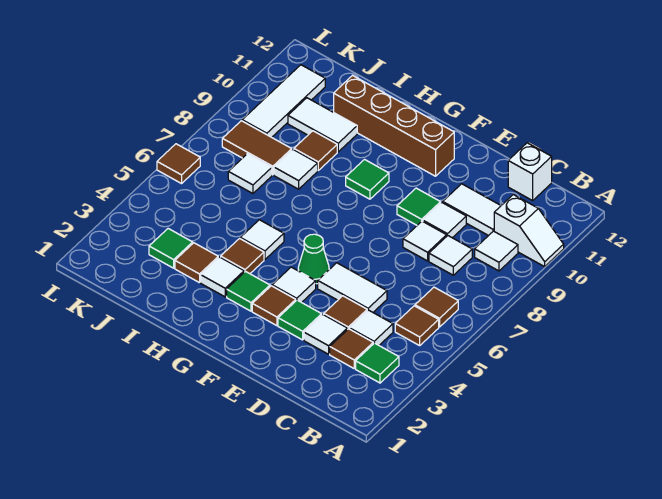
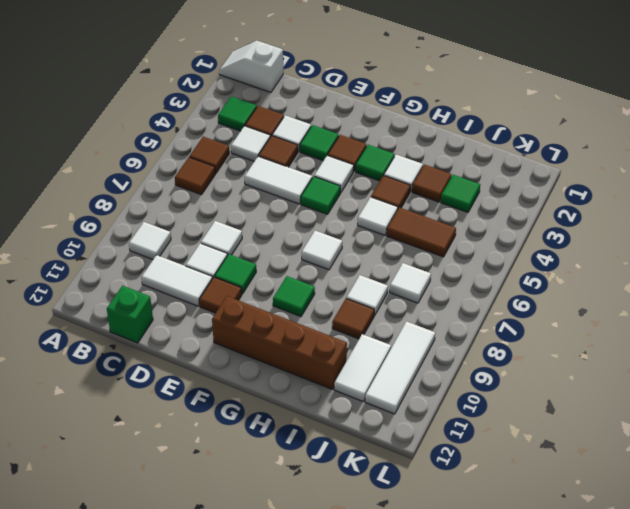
white slope A10:B10 level 1 top B -> white slope A1:B1 level 1 top B
white tile C8 level 1 -> white tile G7 level 1
white brick C12 level 1 -> green brick C12 level 1
green cone F5 level 1 -> green tile F5 level 1
white tile I10:J10 level 1 -> white tile J10:J11 level 1
brown tile J8:K8 level 1 -> brown tile I5:J5 level 1
brown tile L6 level 1 -> brown tile E10 level 1

